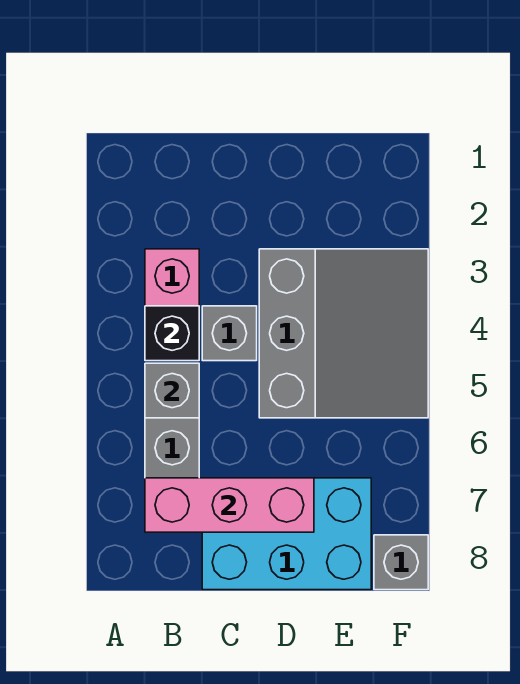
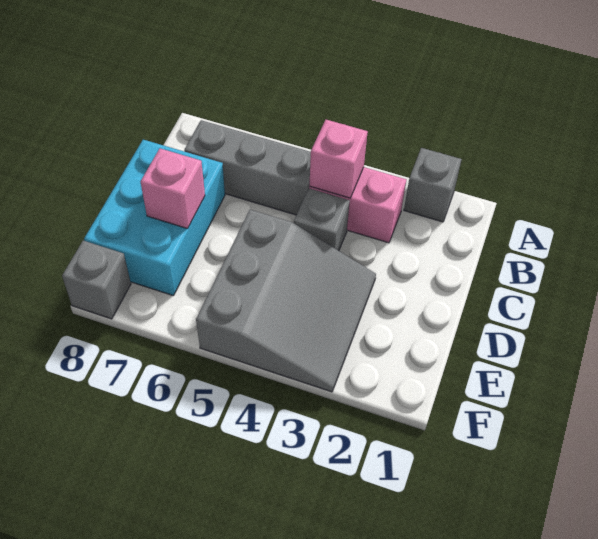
black brick B4 level 2 -> pink brick B4 level 2
grey brick B5 level 2 -> grey brick A2 level 1
pink brick B7:D7 level 2 -> pink brick D7 level 2
grey slope D3:F5 level 1 top D -> grey slope D3:F5 level 1 top 5

